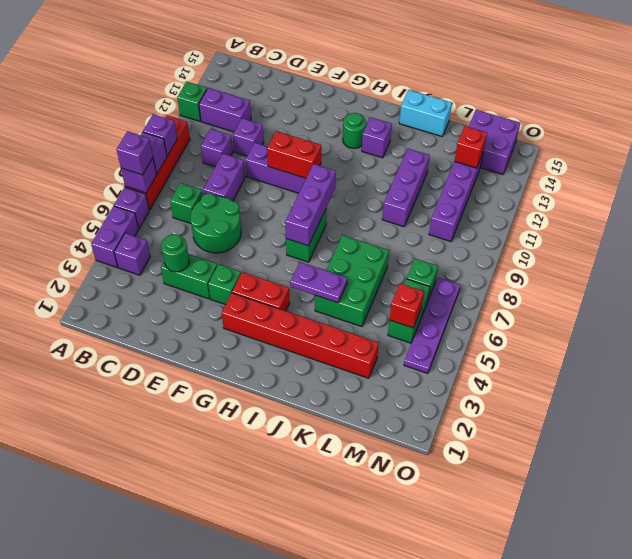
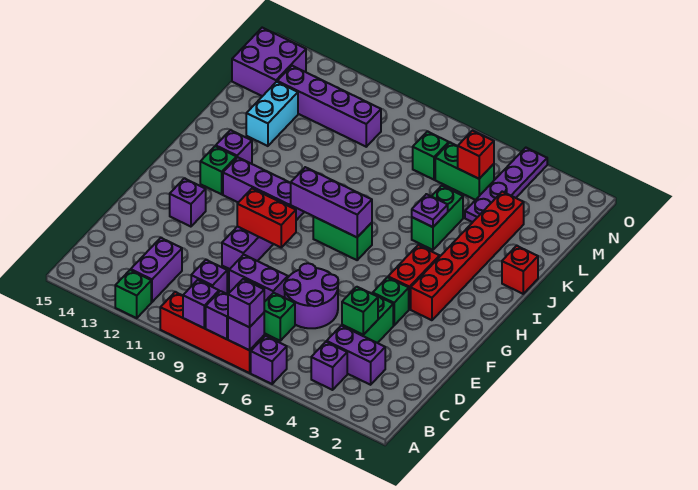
purple brick A4:A5 level 1 -> purple brick C3:C4 level 1
green round brick D4 level 2 -> green brick D4 level 2
green round brick D6:E7 level 1 -> purple round brick D6:E7 level 1
purple brick D11 level 1 -> purple brick F13 level 1
red brick F10:G10 level 2 -> red brick F9:F10 level 2
green round brick H13 level 1 -> green brick H13 level 1
purple plate I5:J5 level 2 -> purple plate J5 level 2
green brick J5:K7 level 1 -> green brick J5:K5 level 1
cyan brick J15:K15 level 1 -> cyan brick K13:L13 level 1
purple brick K10:K12 level 1 -> purple brick H10:H12 level 1
red brick M13 level 2 -> red brick J1 level 1
purple plate N4:N7 level 1 -> purple plate L4:O4 level 1

